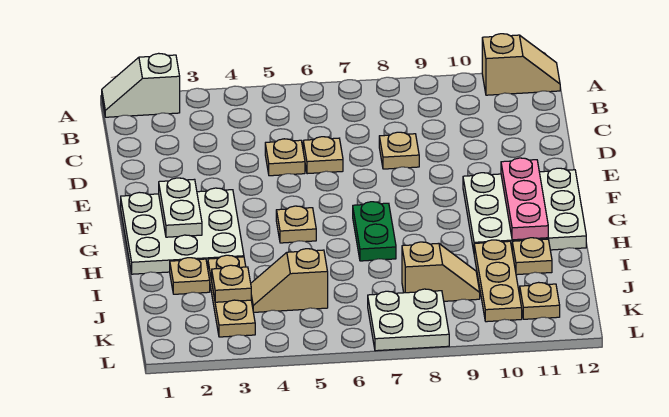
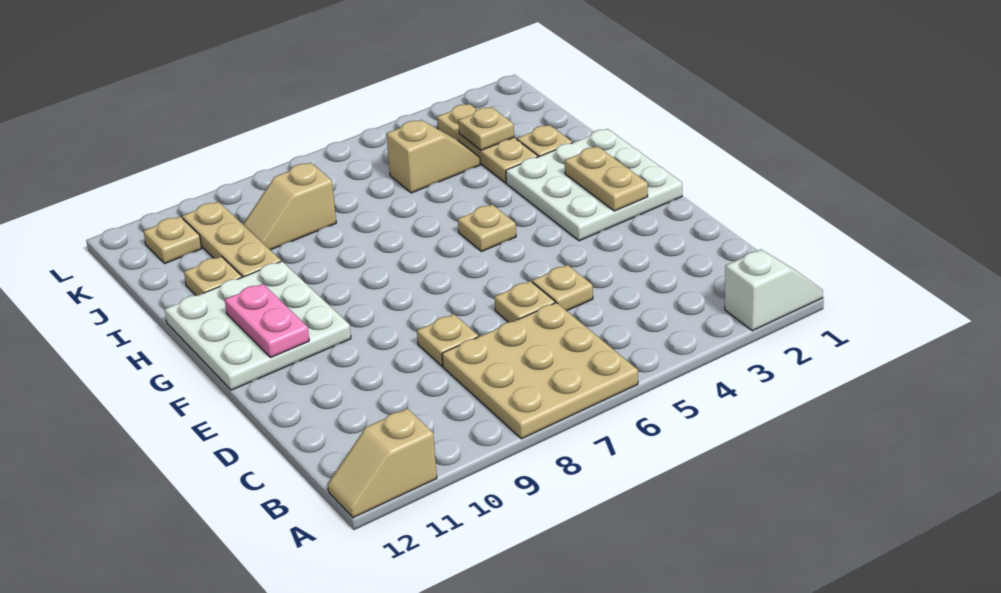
none -> tan plate A6:C8 level 1
white plate F2:G2 level 2 -> tan plate F2:G2 level 2
pink plate F11:H11 level 2 -> pink plate F11:G11 level 2
green plate G7:H7 level 1 -> none
white plate K7:L8 level 1 -> none

